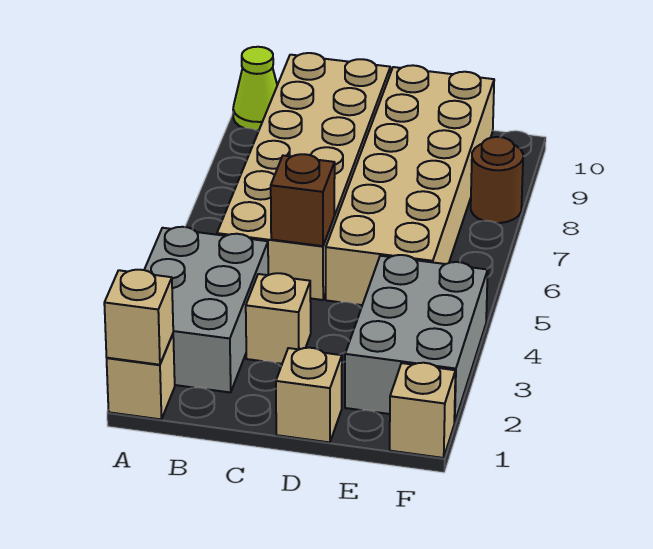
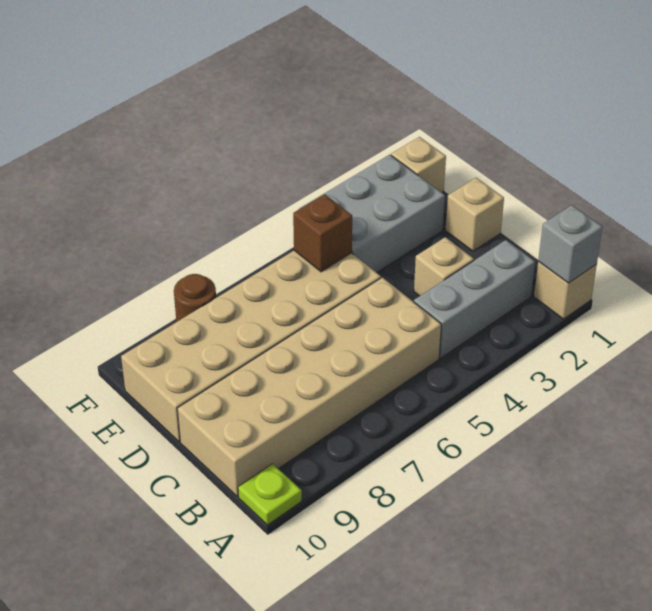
tan brick A1 level 2 -> grey brick A1 level 2
grey brick A2:B4 level 1 -> grey brick B2:B4 level 1
lime cone A10 level 1 -> lime plate A10 level 1
brown brick C5 level 2 -> brown brick E5 level 2

